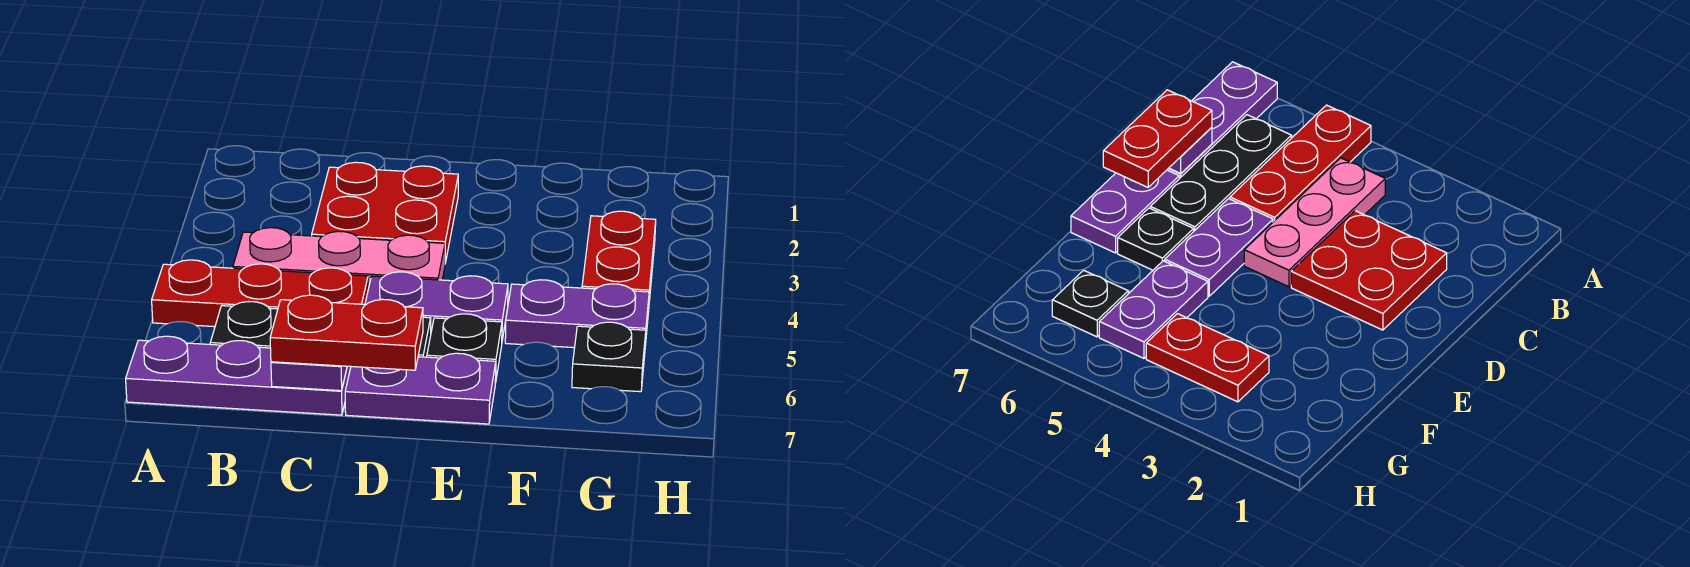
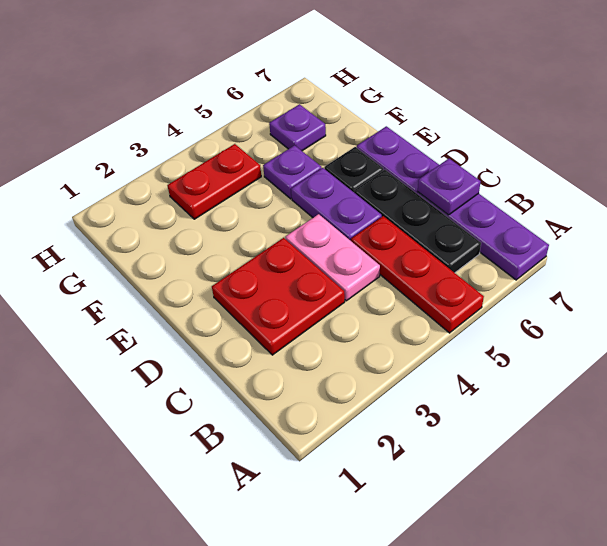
pink plate B4:D4 level 1 -> pink plate C4:D4 level 1
red plate C7:D7 level 3 -> none
purple plate F5:G5 level 1 -> purple plate F5 level 1
black plate G6 level 1 -> purple plate G6 level 1

